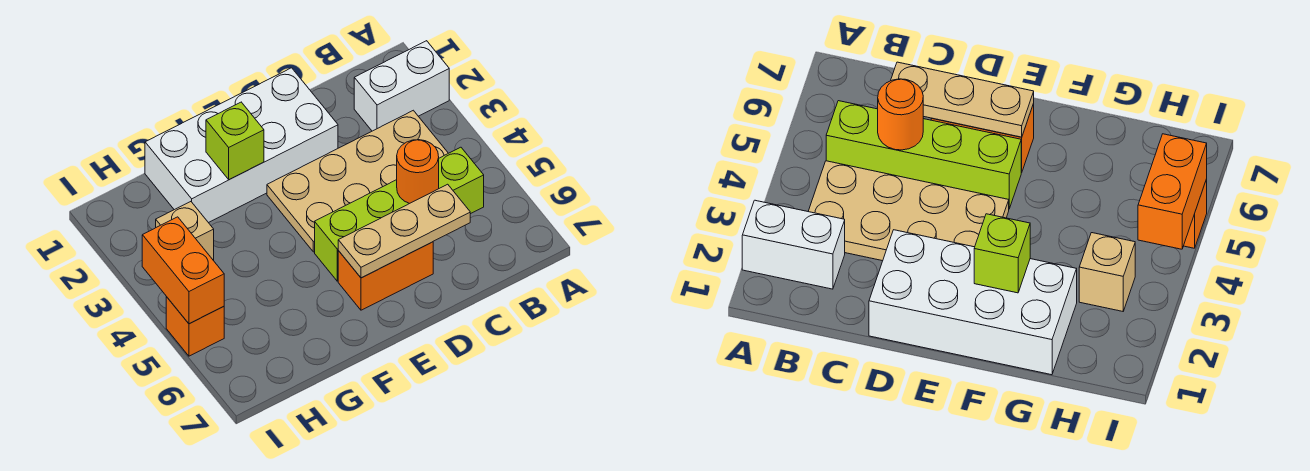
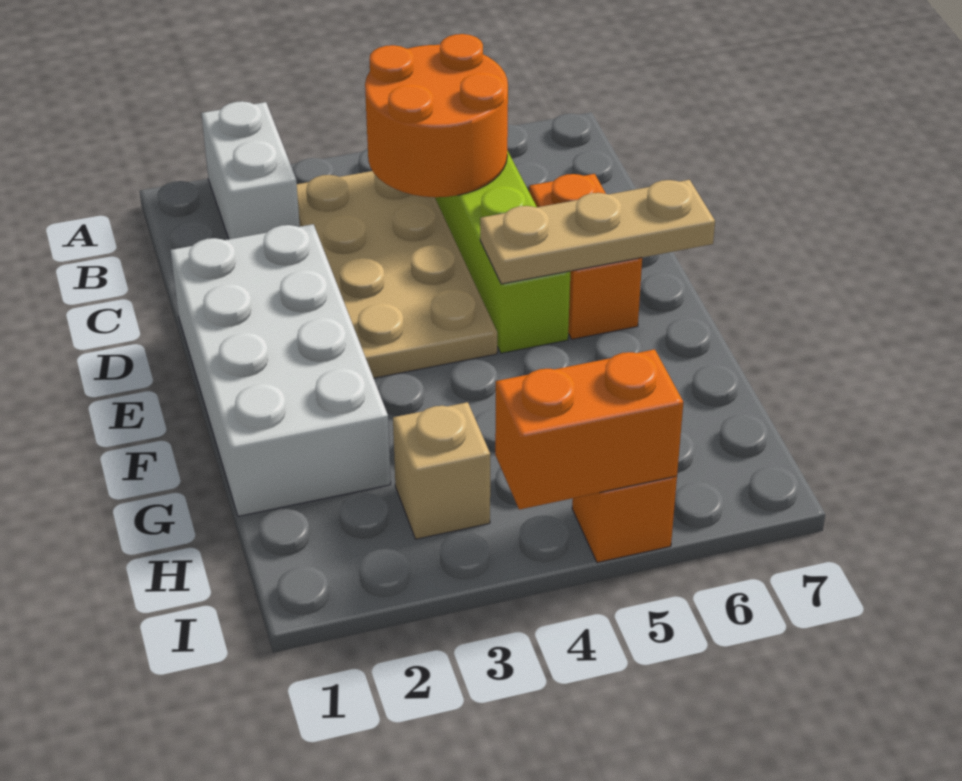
orange round brick C5 level 2 -> orange round brick B4:C5 level 2
tan plate C6:E6 level 2 -> tan plate E5:E7 level 2
lime brick F2 level 2 -> none

